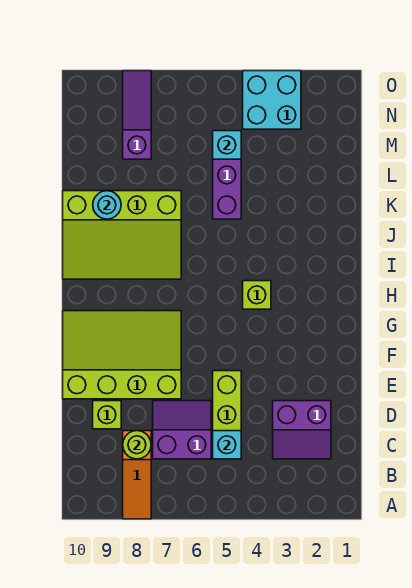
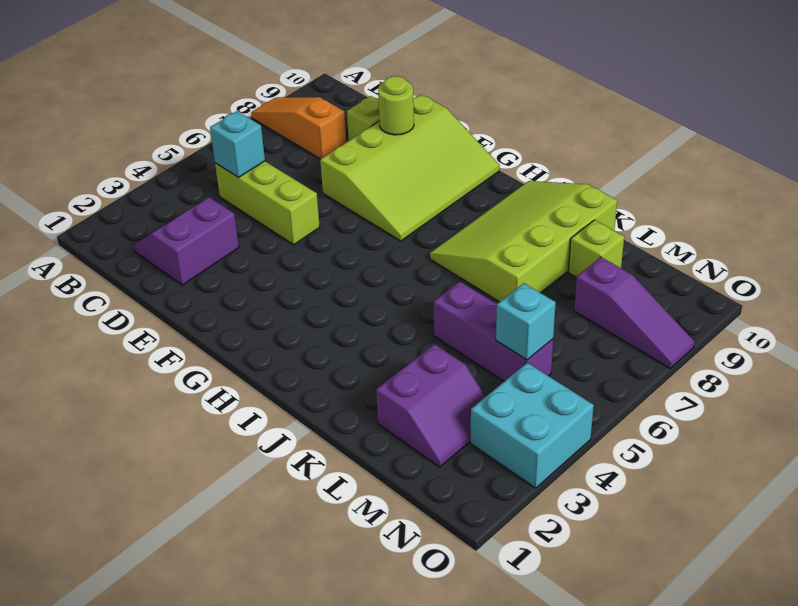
purple slope C6:D7 level 1 top C -> purple slope L2:M3 level 1 top L
lime round brick C8 level 2 -> lime round brick E9 level 2
lime brick H4 level 1 -> lime brick L9 level 1
cyan round brick K9 level 2 -> none

